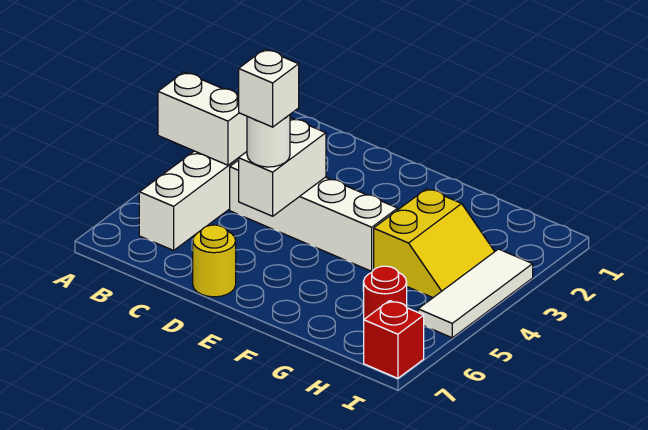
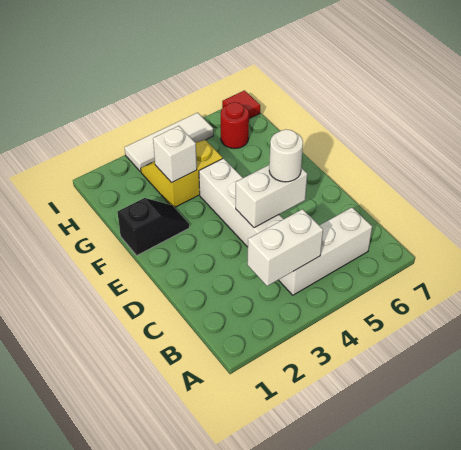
white brick A4:B4 level 2 -> white brick B3:B4 level 2
white brick D5 level 4 -> white brick G3 level 2
yellow round brick D7 level 1 -> none
none -> black slope F1:F2 level 1 top 1
red brick I7 level 1 -> red tile I7 level 1

